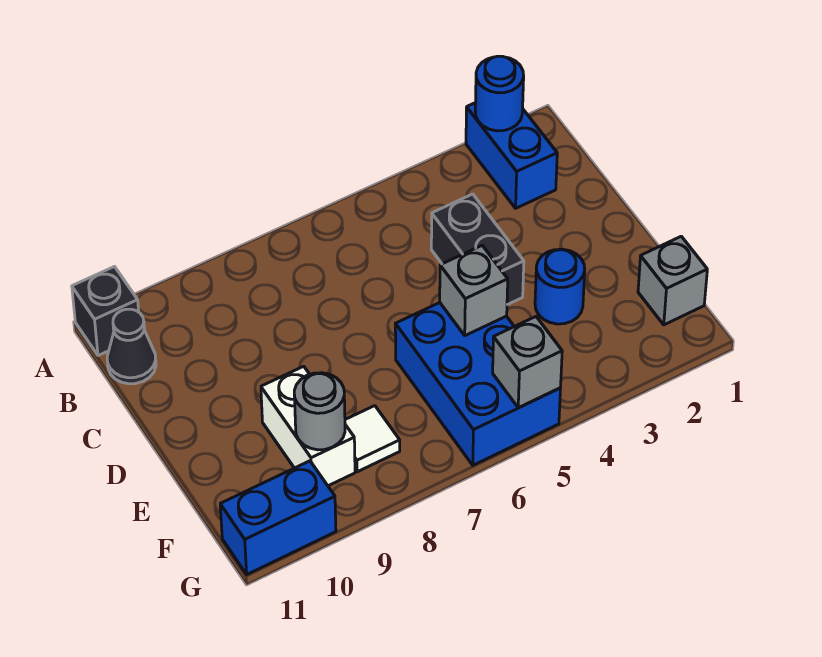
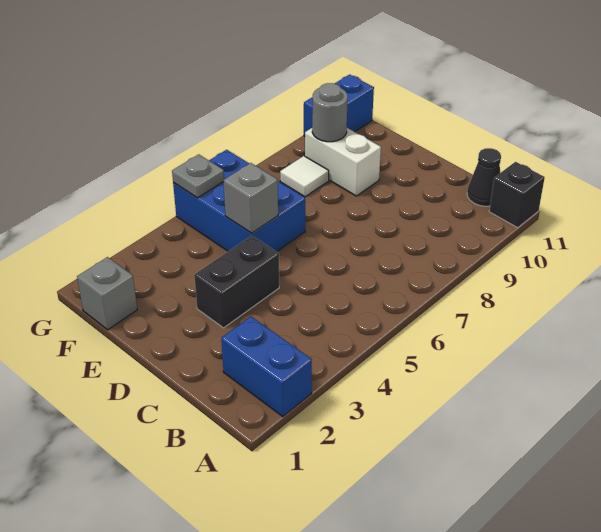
blue round brick A2 level 2 -> none
black brick C4:D4 level 1 -> black brick D3:D4 level 1
blue round brick E3 level 1 -> none
grey brick G5 level 2 -> grey plate G5 level 2

